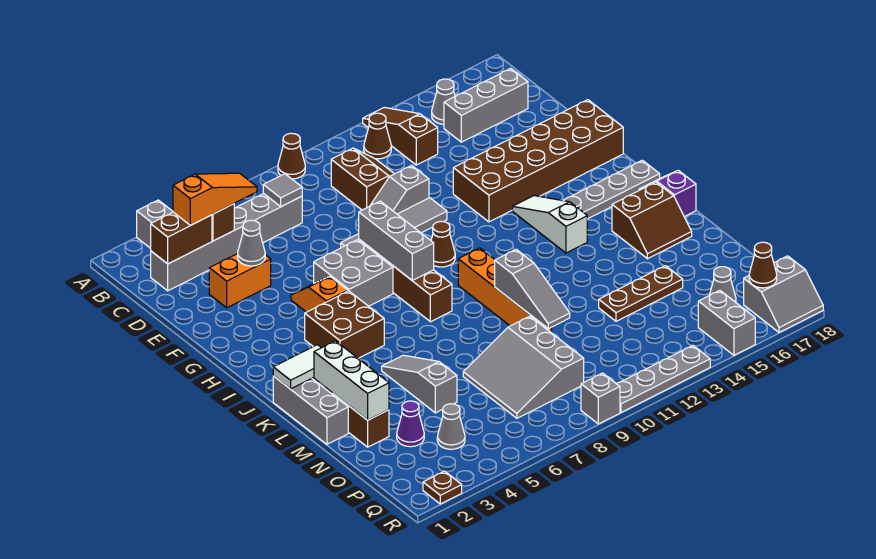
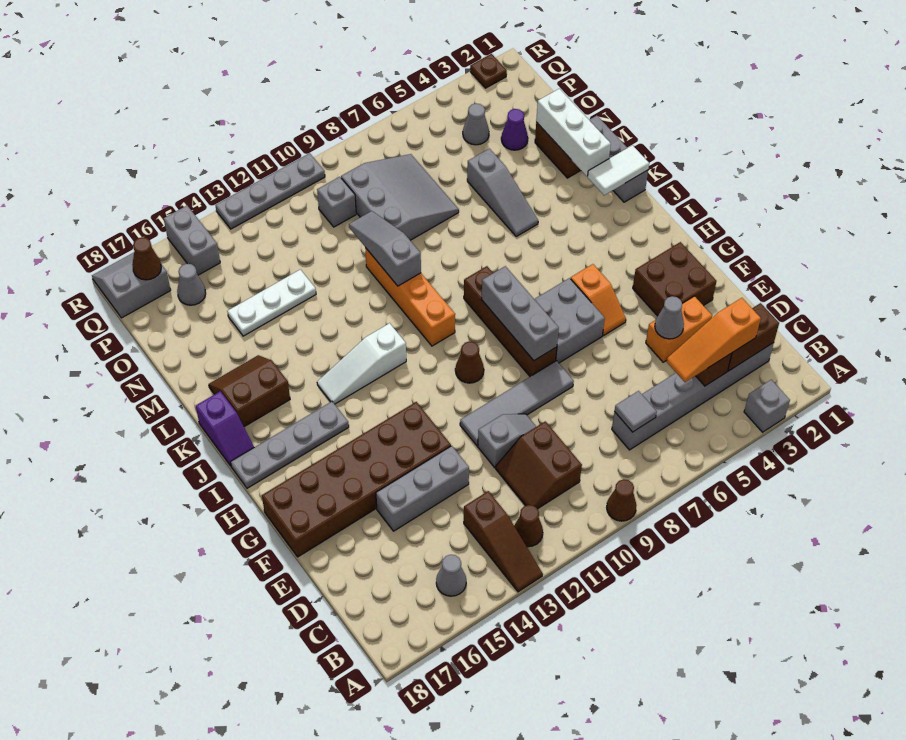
grey brick C15:C17 level 1 -> grey brick E13:E15 level 1
white slope H14:J14 level 1 top J -> white slope J12:J14 level 1 top 12
brown brick I4:J5 level 1 -> brown brick F2:G3 level 1
brown plate N13:N15 level 1 -> white plate N13:N15 level 1
grey brick R9 level 1 -> grey brick P10 level 1

